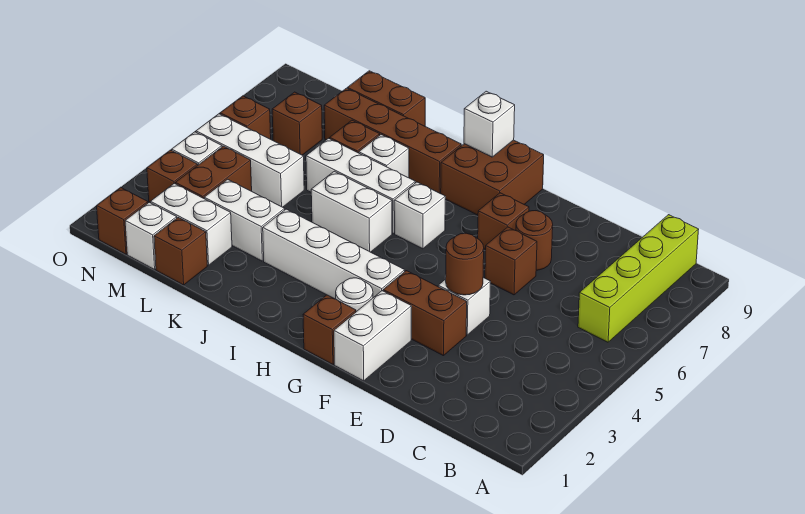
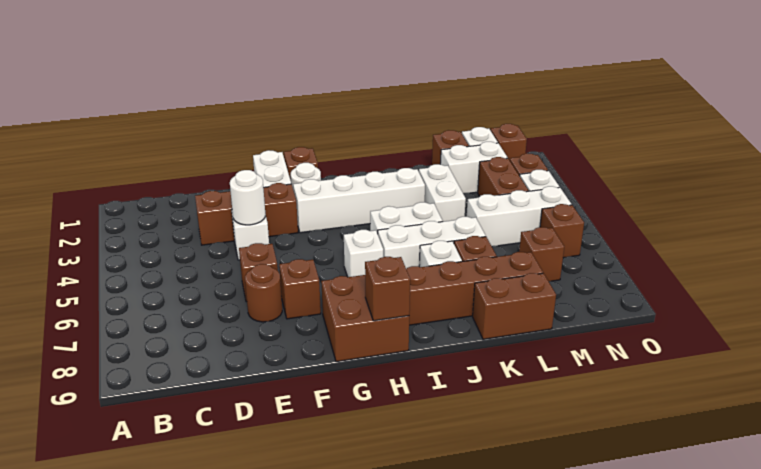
lime brick B6:B9 level 1 -> none
brown brick E3:F3 level 1 -> brown brick D3:F3 level 1
brown round brick E4 level 2 -> white round brick E4 level 2
white brick H9 level 2 -> brown brick H9 level 2
white brick K3:L3 level 1 -> white brick K3:K4 level 1

